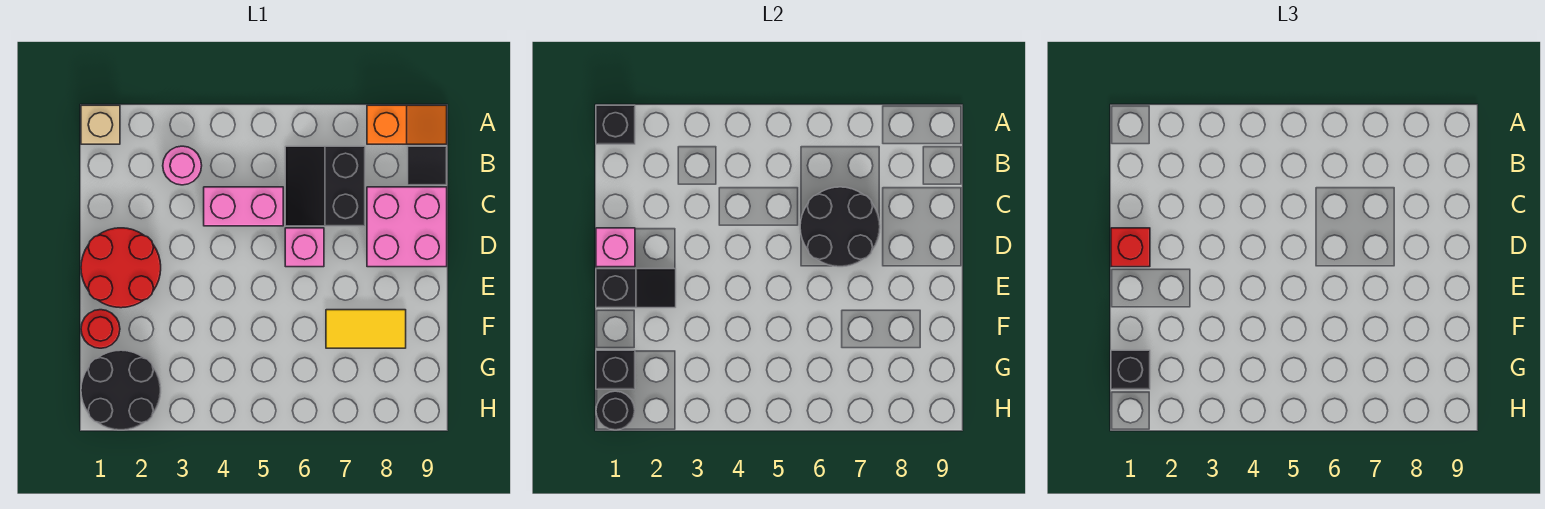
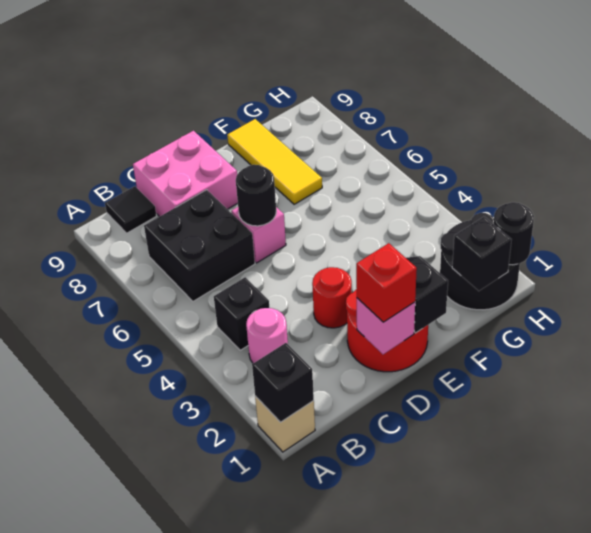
orange slope A8:A9 level 1 top 8 -> none
black slope B6:C7 level 1 top 7 -> black brick B6:C7 level 1
pink brick C4:C5 level 1 -> none
black round brick C6:D7 level 2 -> black round brick D6 level 2
red round brick F1 level 1 -> red round brick D3 level 1
yellow tile F7:F8 level 1 -> yellow tile F7:F9 level 1
black brick G1 level 3 -> black brick B4 level 1

